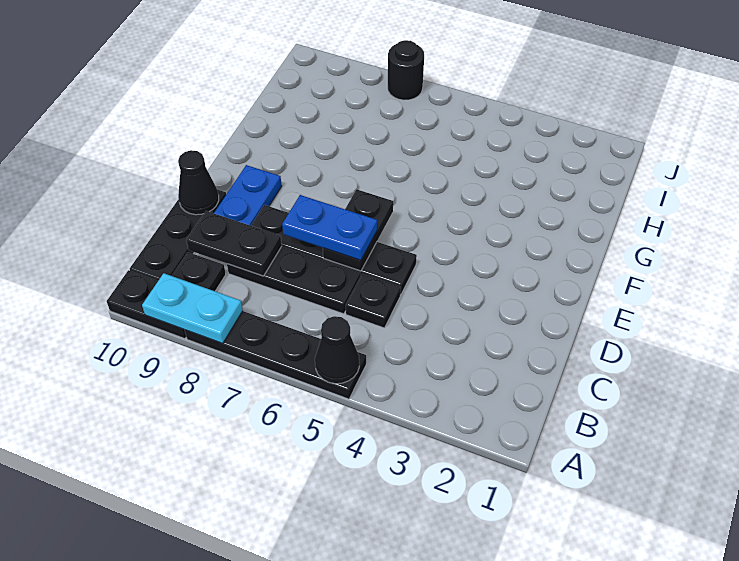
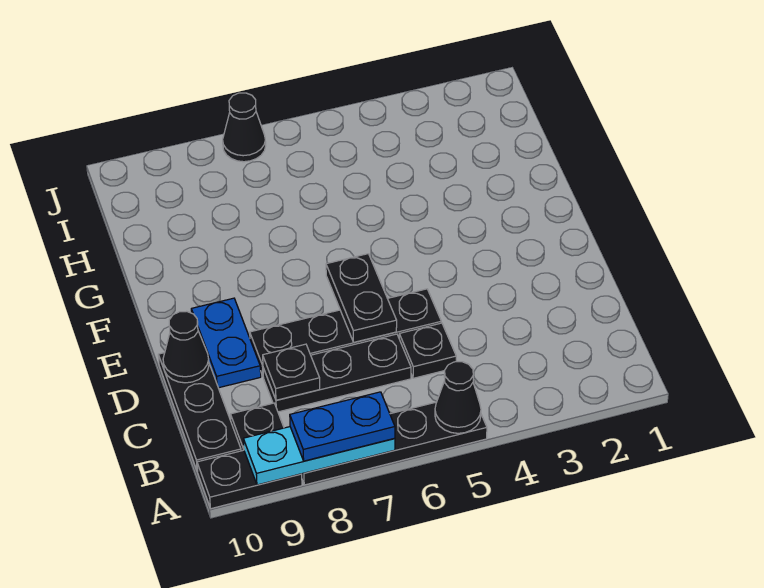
cyan plate A8:A9 level 2 -> cyan plate A7:A9 level 2
black plate C8:C9 level 2 -> black plate C8 level 2
blue plate D6:D7 level 3 -> blue plate A7:A8 level 3
black round brick J7 level 1 -> black cone J7 level 1

